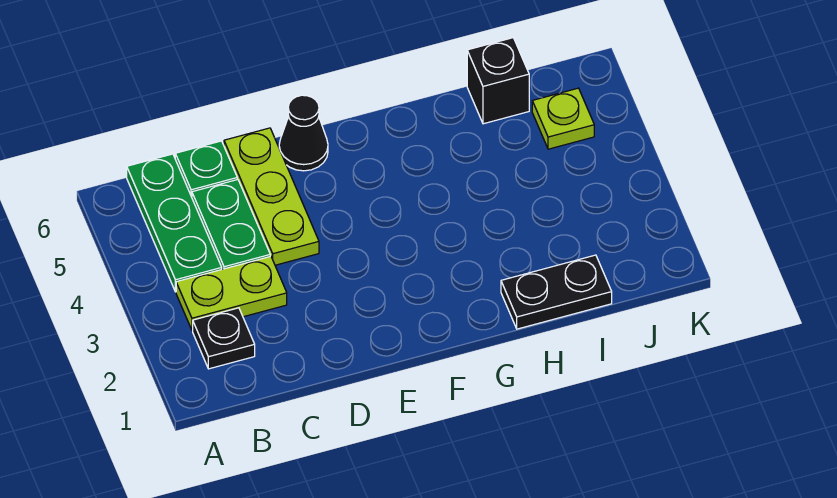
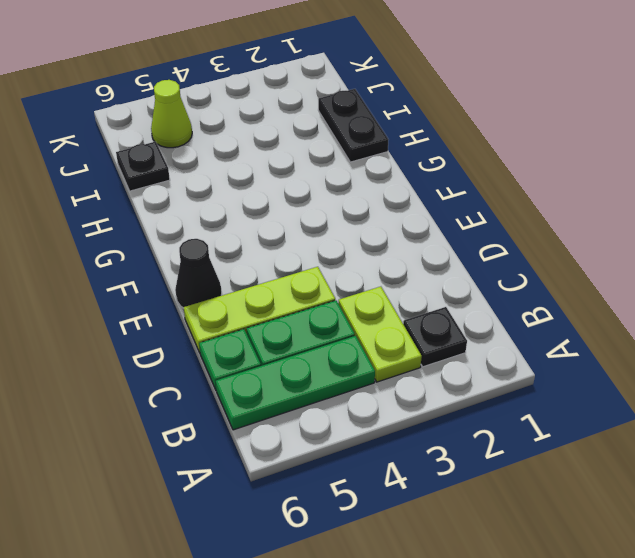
black brick I6 level 1 -> black plate I6 level 1
lime plate J5 level 1 -> lime cone J5 level 1

